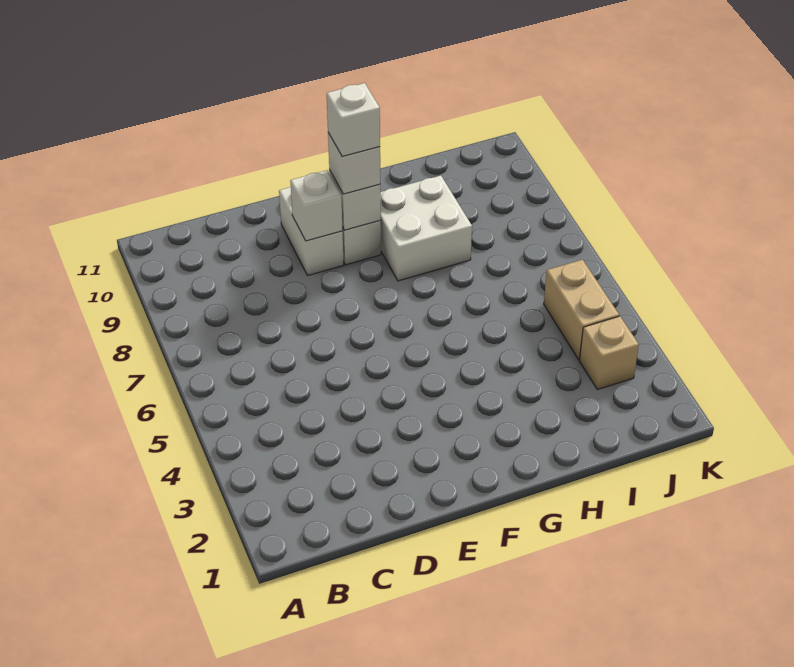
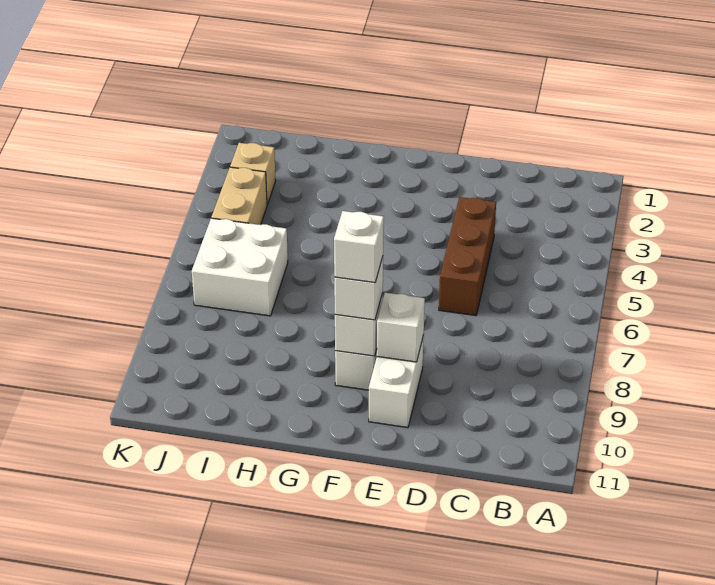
none -> brown brick D4:D6 level 1
white brick G8:H9 level 1 -> white brick I6:J7 level 1

